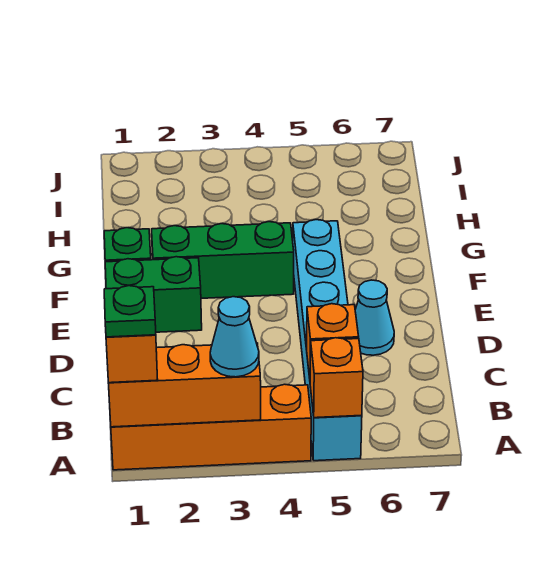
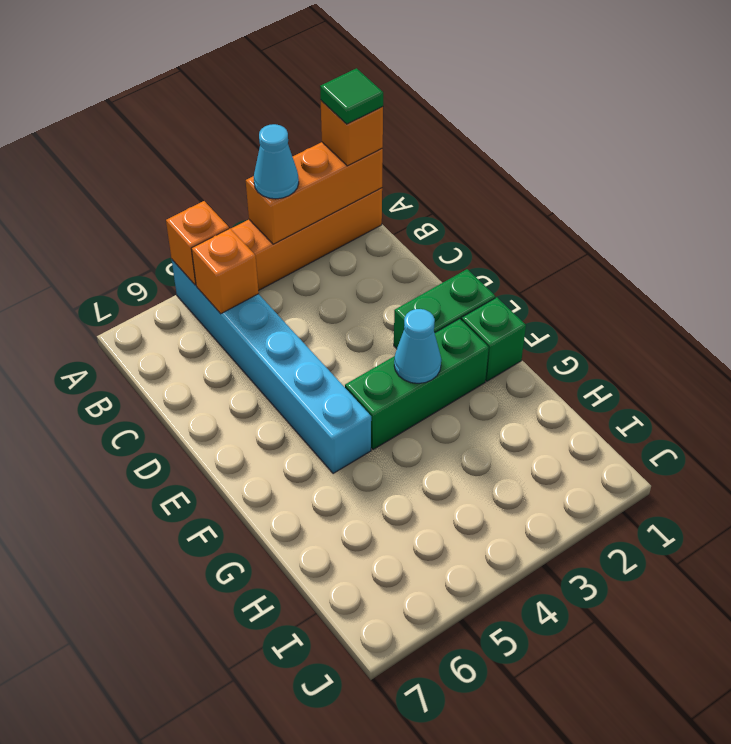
green plate A1 level 4 -> green tile A1 level 4
cyan cone D6 level 1 -> cyan cone F3 level 2

